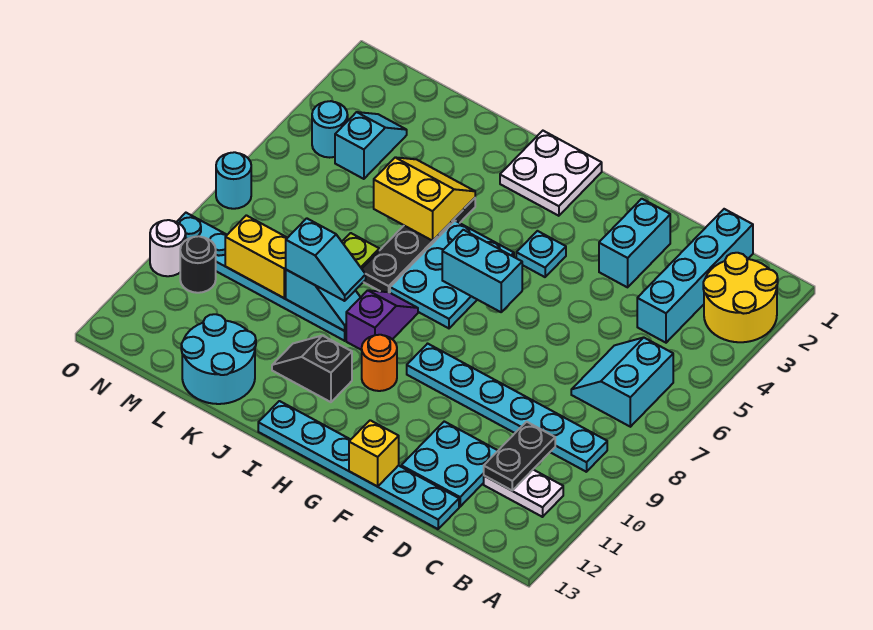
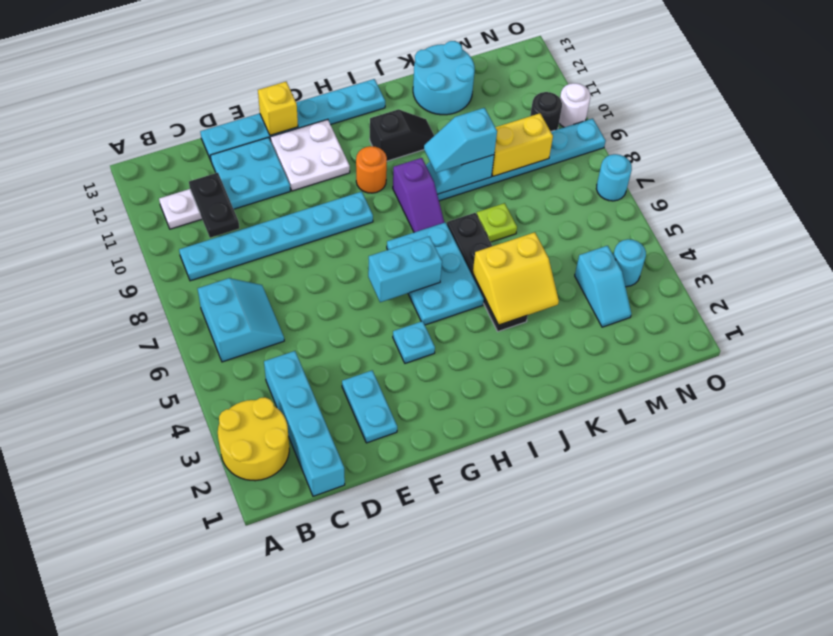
cyan brick E2:E3 level 1 -> cyan plate E2:E3 level 1
white plate H1:I2 level 1 -> white plate F11:G12 level 1

